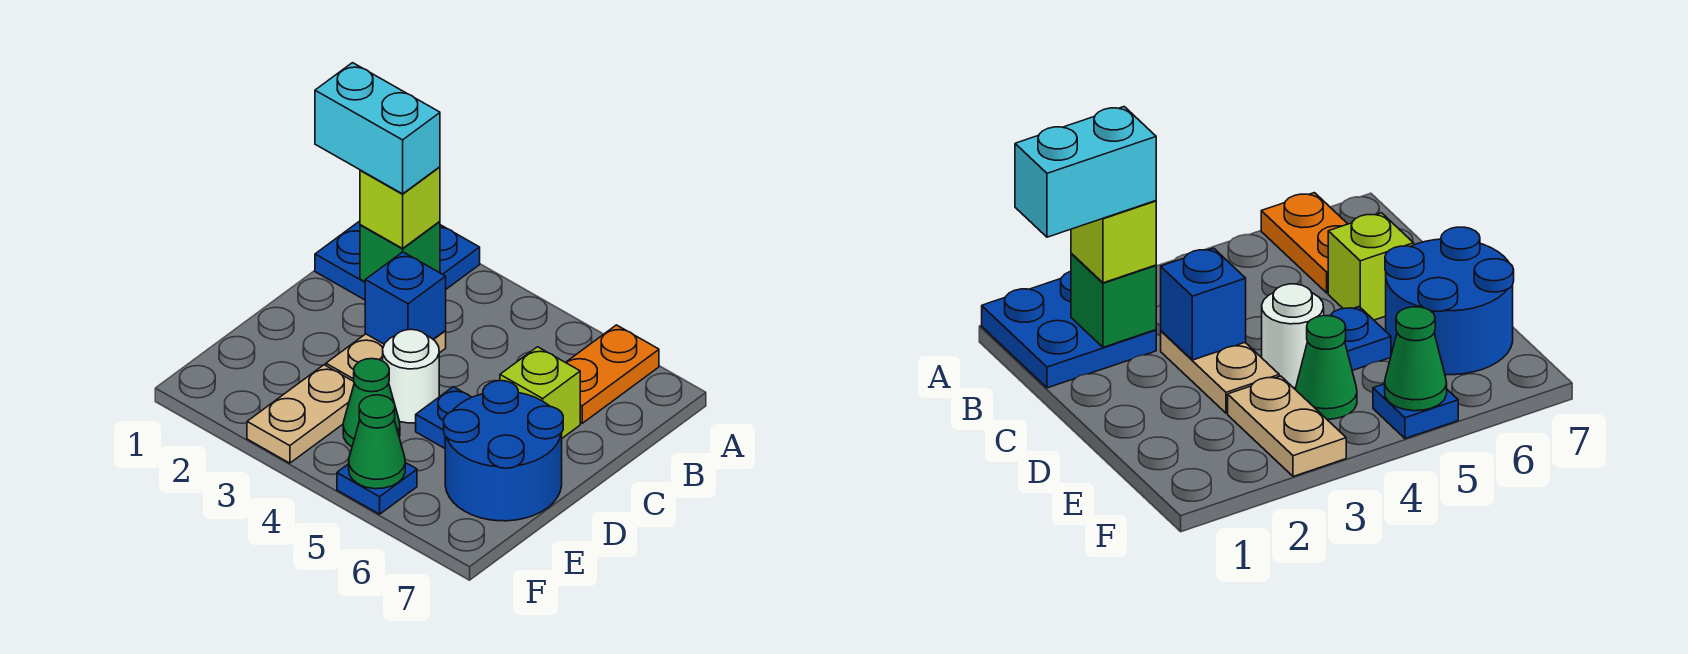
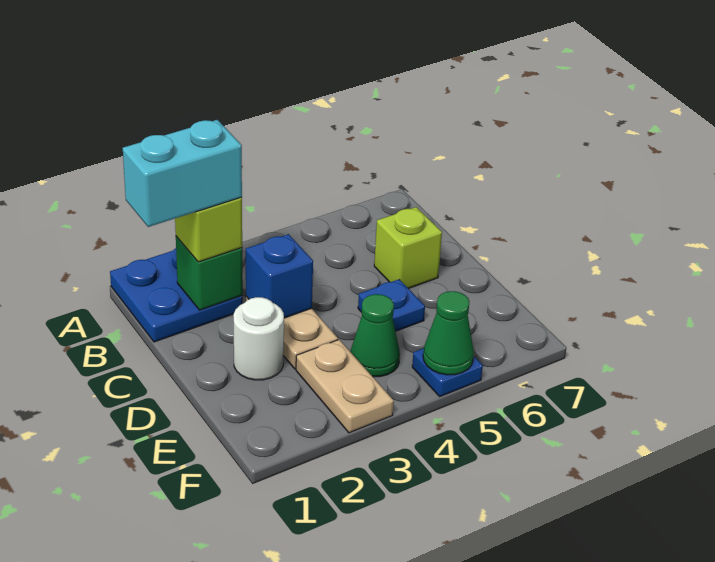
orange plate A6:B6 level 1 -> none
white round brick D4 level 1 -> white round brick D2 level 1
blue round brick D6:E7 level 1 -> none

